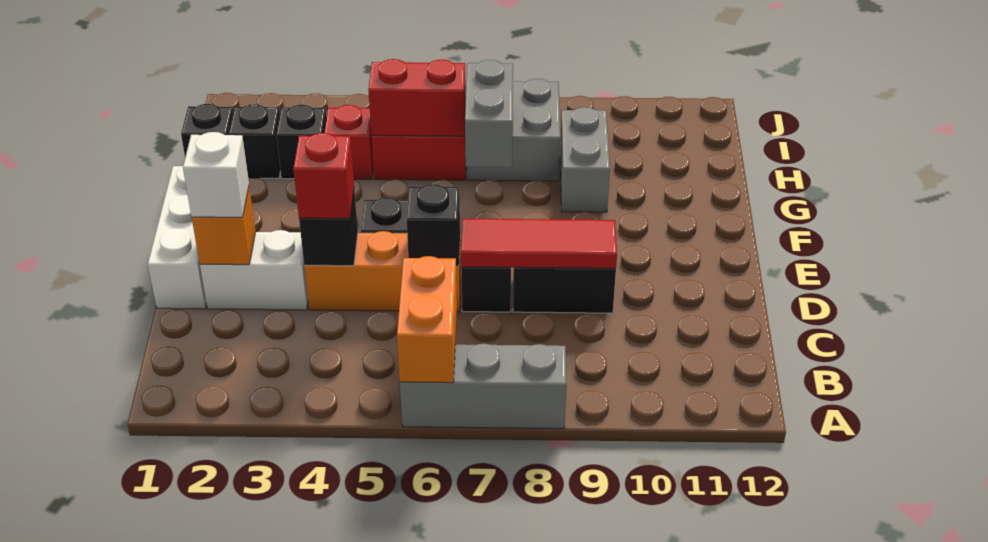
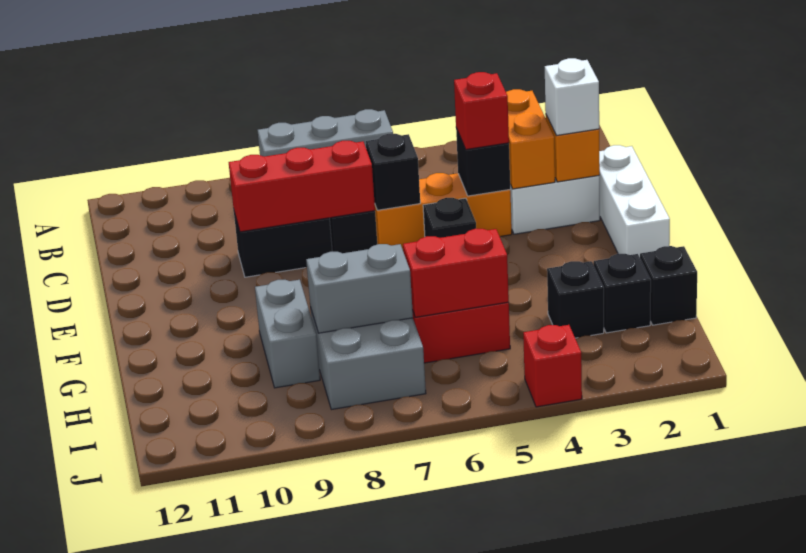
orange brick A6:B6 level 2 -> orange brick C3:D3 level 2
red tile D7:D9 level 2 -> red brick D7:D9 level 2
grey brick G7:H7 level 2 -> grey brick H7:H8 level 2
red brick H4 level 1 -> red brick J4 level 1

